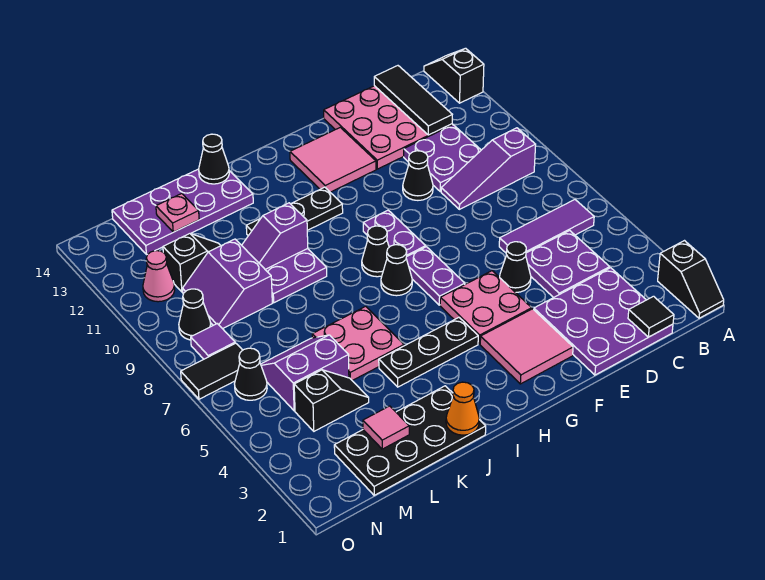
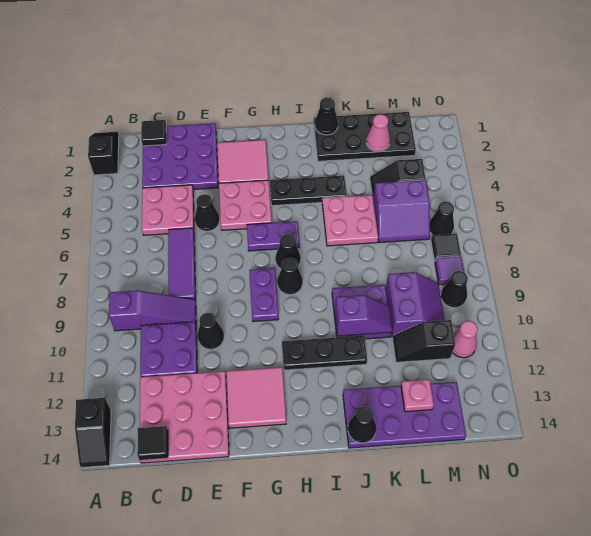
purple tile B6:D6 level 1 -> purple tile D6:D8 level 1
purple plate C4:D5 level 1 -> pink plate C4:D5 level 1
black tile C12:C14 level 2 -> black tile C14 level 2
purple plate G6:G7 level 1 -> purple plate G6:H6 level 1
orange cone J1 level 2 -> black cone J1 level 2
pink tile L2 level 2 -> pink cone L2 level 2
black tile N7:O7 level 1 -> black tile N7 level 1

